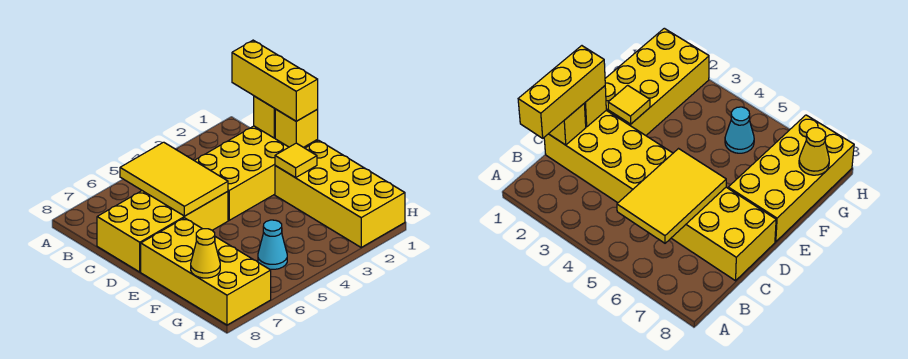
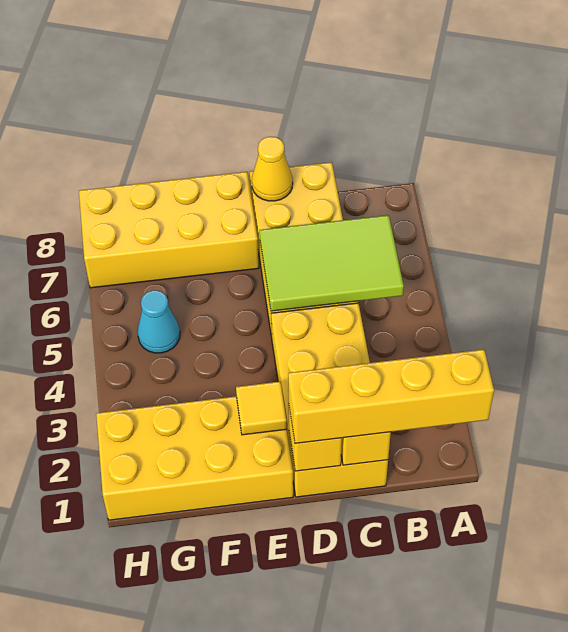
yellow brick B1:D1 level 3 -> yellow brick A1:D1 level 3
yellow tile B5:D6 level 2 -> lime tile B5:D6 level 2
yellow cone G8 level 2 -> yellow cone D8 level 2

